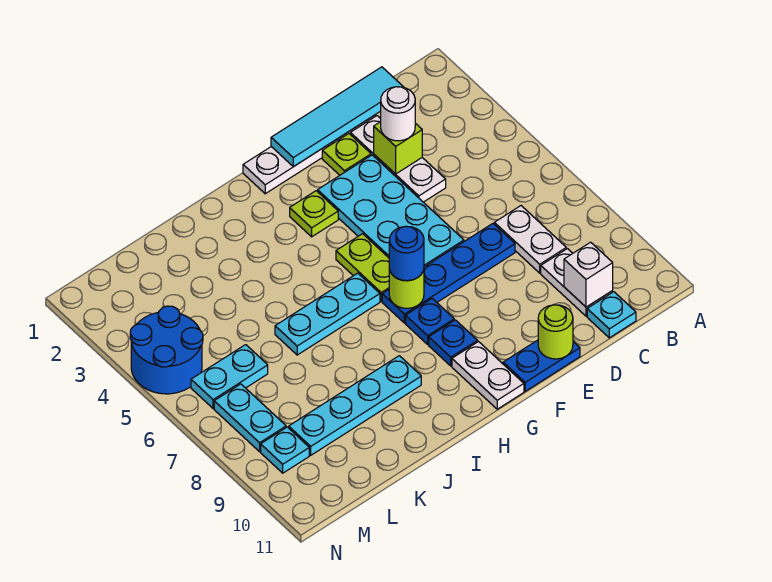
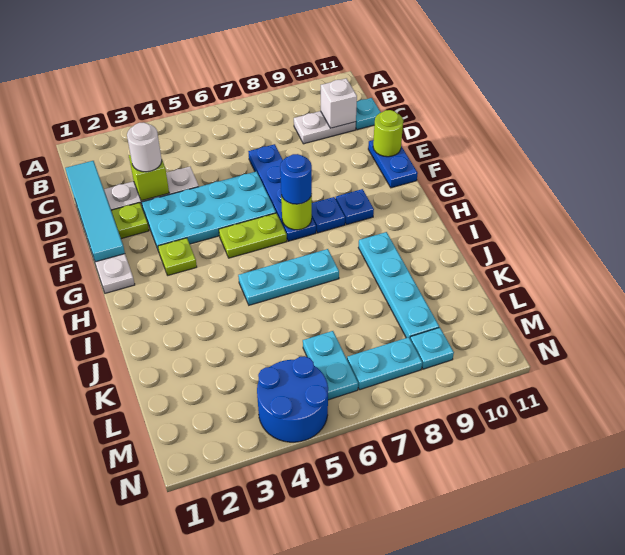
white plate C7:C8 level 1 -> none
white plate G10:G11 level 1 -> none
cyan plate H6:J6 level 1 -> cyan plate I5:I7 level 1

